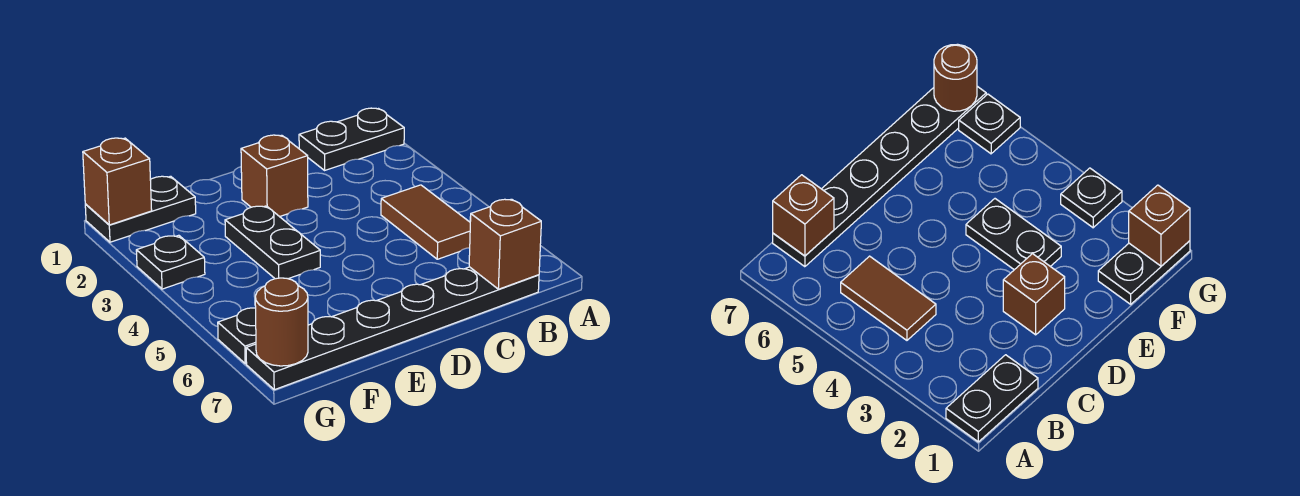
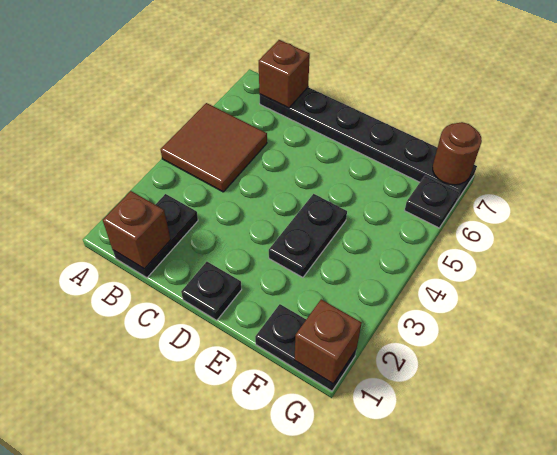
black plate A1:B1 level 1 -> black plate B1:B2 level 1
brown tile B4:B5 level 1 -> brown tile A4:B5 level 1
brown brick D2 level 1 -> brown brick B1 level 2
black plate G3 level 1 -> black plate D1 level 1

